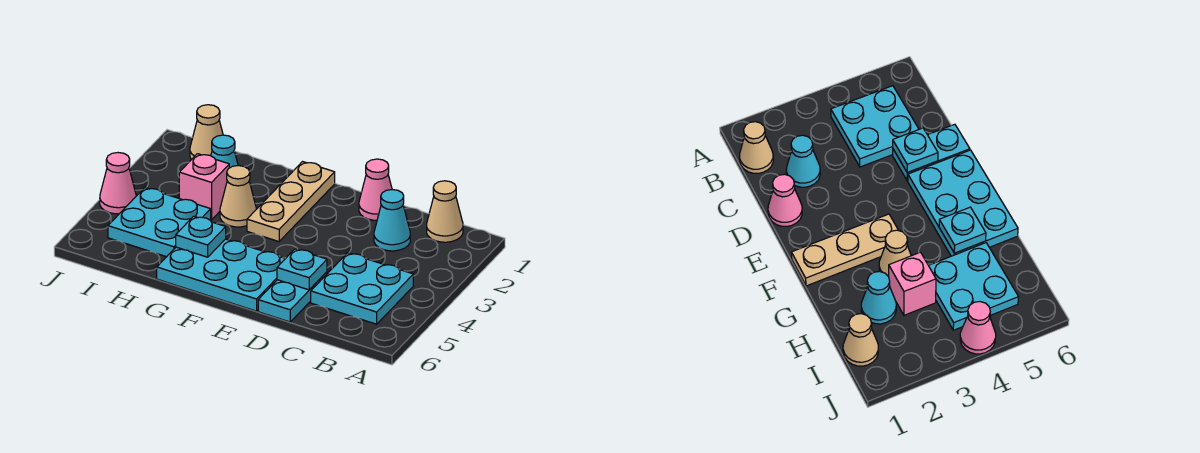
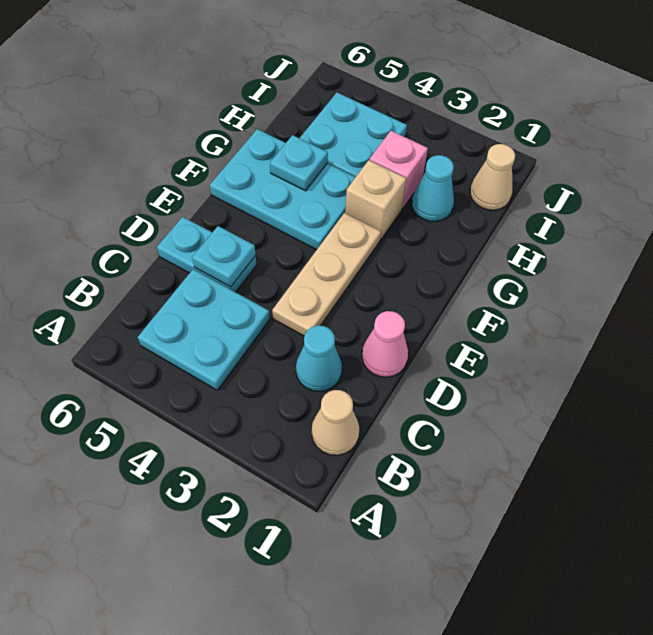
cyan plate E5:G6 level 1 -> cyan plate F4:G6 level 1
tan plate F1:F3 level 1 -> tan plate D3:F3 level 1
tan cone G3 level 1 -> tan brick G3 level 1
pink cone J4 level 1 -> none

